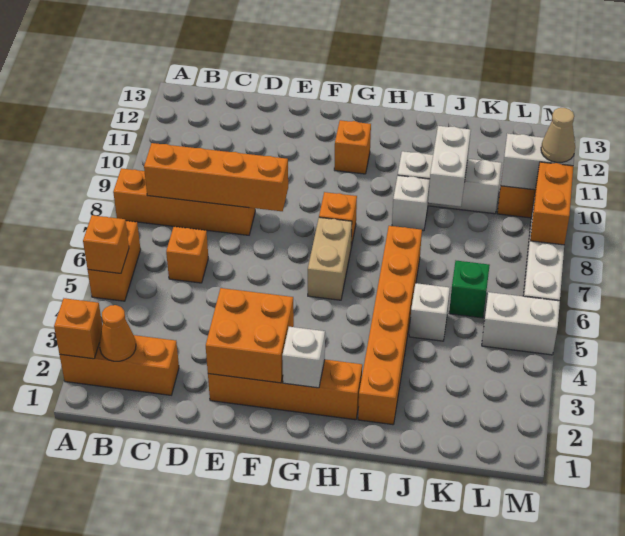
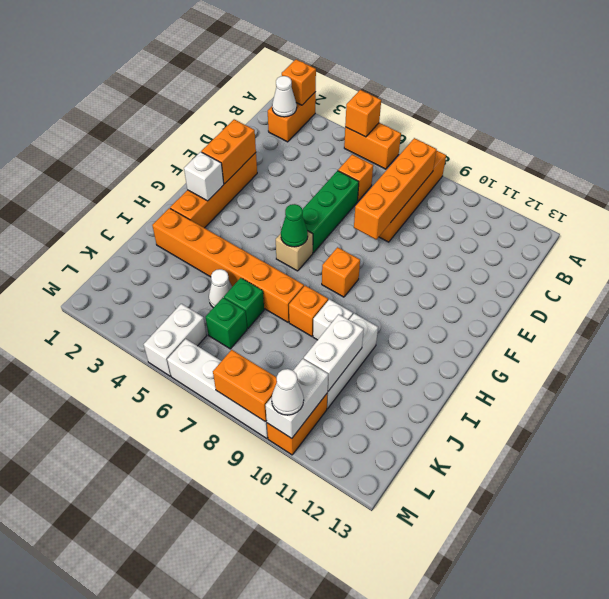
orange brick A2:C2 level 1 -> orange brick A2:B2 level 1
orange cone B2 level 2 -> white cone B2 level 2
none -> green brick D6:F6 level 1
orange brick E2:F3 level 2 -> orange brick E2:F2 level 2
tan brick G6:G7 level 1 -> tan brick G6 level 1
none -> green cone G6 level 2
orange brick G11 level 1 -> orange brick I8 level 1
white brick J5 level 1 -> white cone J5 level 1
none -> green brick J6 level 1
white brick J9:J10 level 2 -> white brick J10:K10 level 2
tan cone M10 level 3 -> white cone M10 level 3

